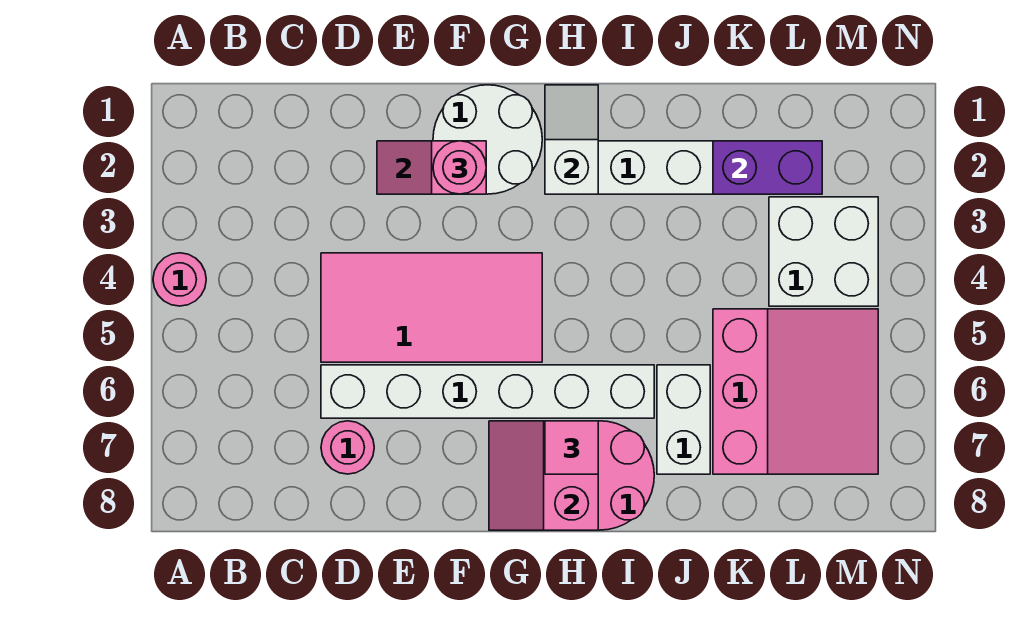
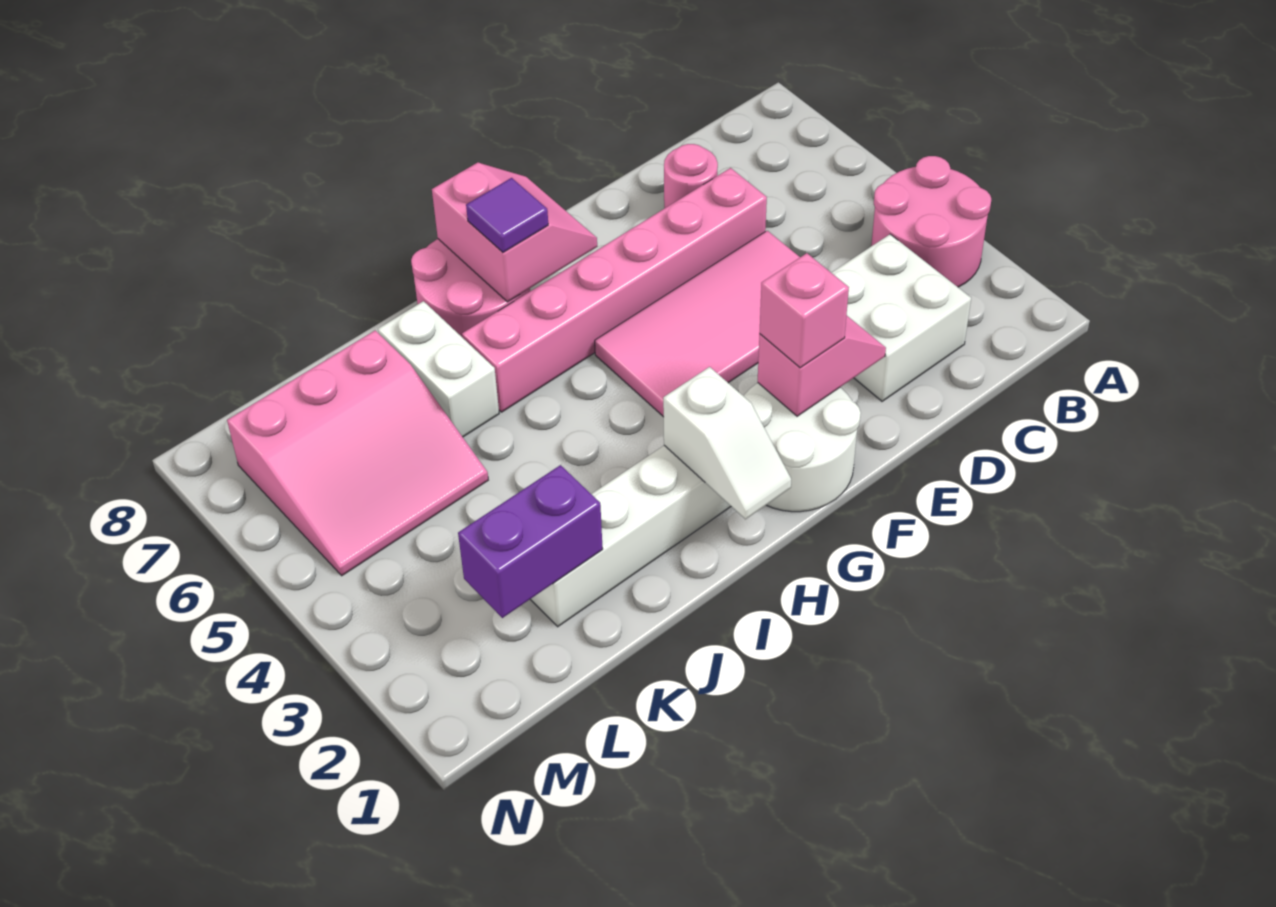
pink round brick A4 level 1 -> pink round brick A3:B4 level 1
white brick D6:I6 level 1 -> pink brick D6:I6 level 1
pink round brick F2 level 3 -> pink brick F2 level 3
pink tile H7 level 3 -> purple tile H7 level 3
pink slope K5:M7 level 1 top K -> pink slope K5:M7 level 1 top 7
white brick L3:M4 level 1 -> white brick C2:D3 level 1

